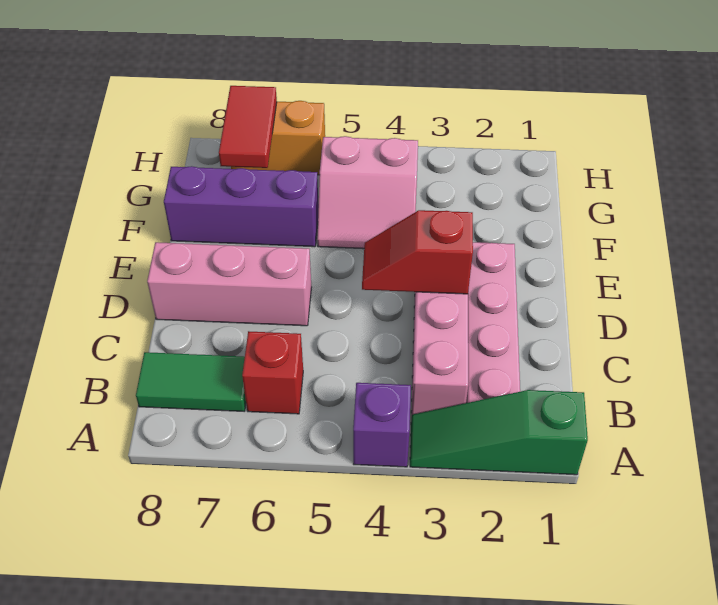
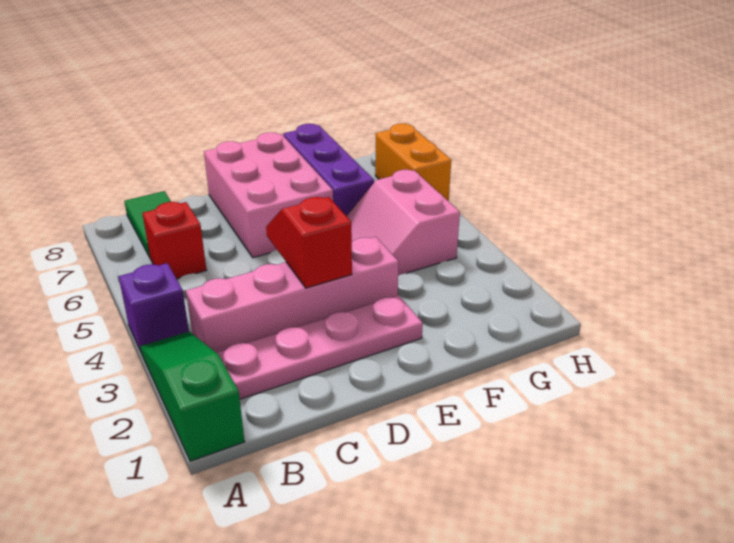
pink brick D6:D8 level 1 -> pink brick D6:E8 level 1
red tile G7:H7 level 2 -> none

